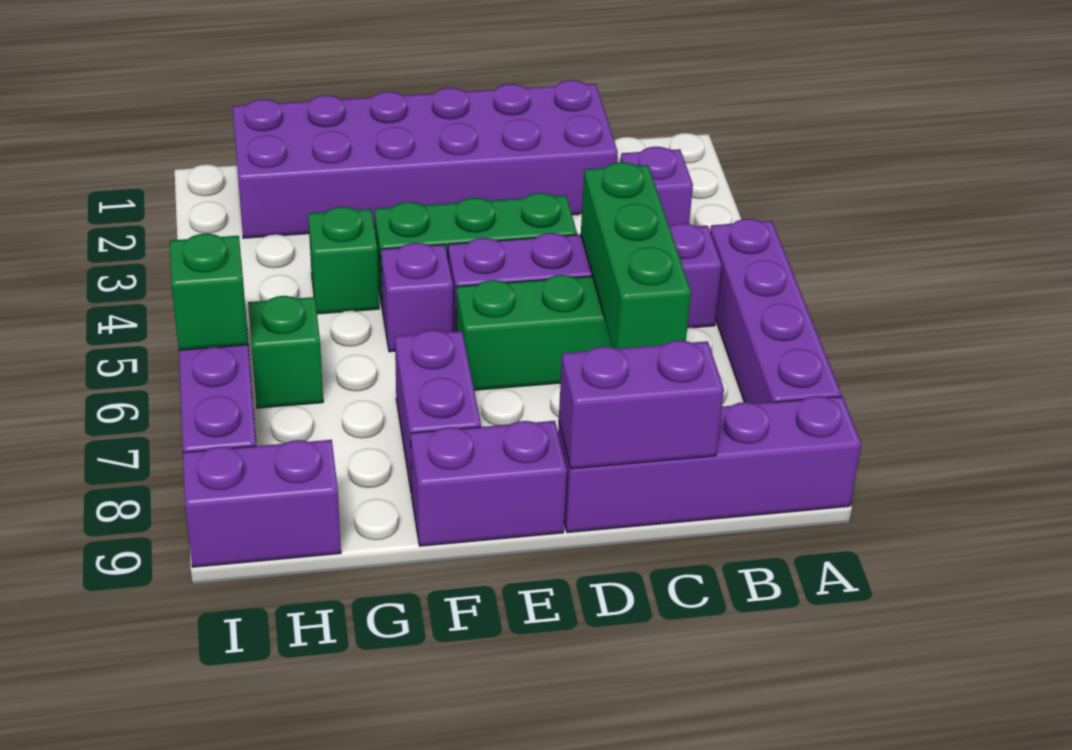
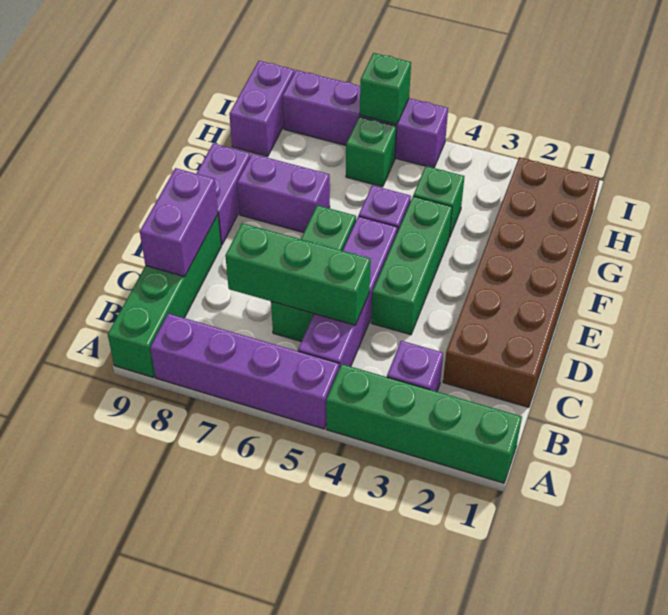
none -> green brick A1:A4 level 1
purple brick A9:D9 level 1 -> green brick A9:D9 level 1
purple brick C1:H2 level 1 -> brown brick C1:H2 level 1

